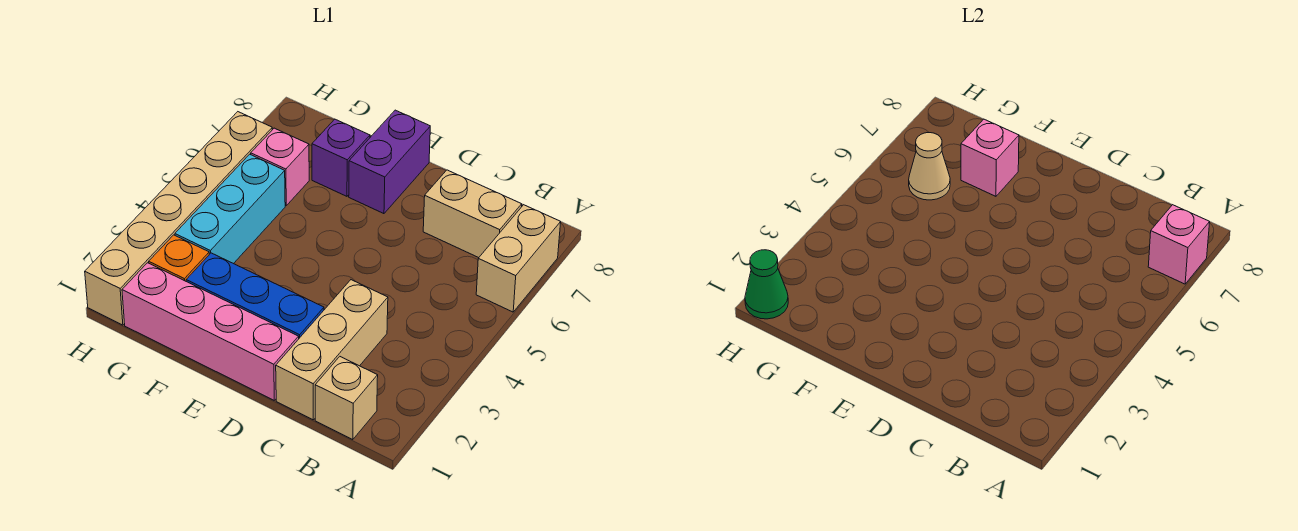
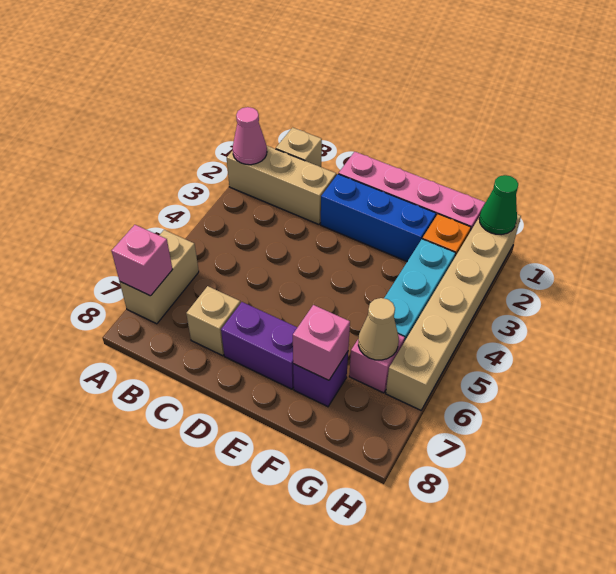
none -> pink cone A2 level 2
tan brick B7:C7 level 1 -> tan brick C7 level 1
tan brick C1:C3 level 1 -> tan brick A2:C2 level 1
purple brick E7:E8 level 1 -> purple brick D7:E7 level 1

